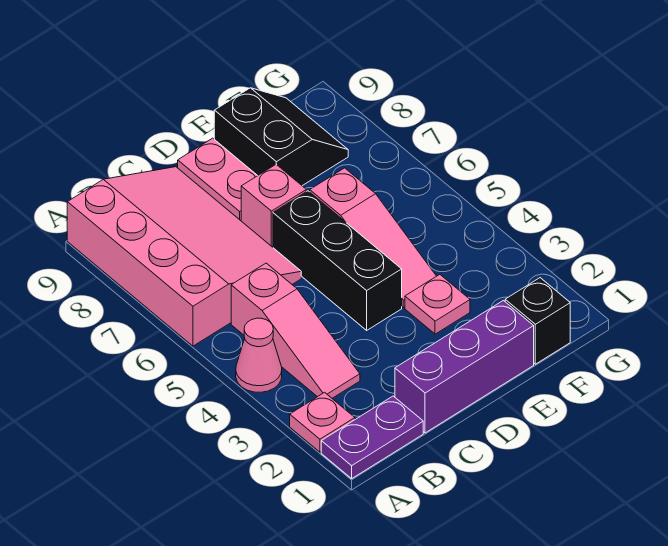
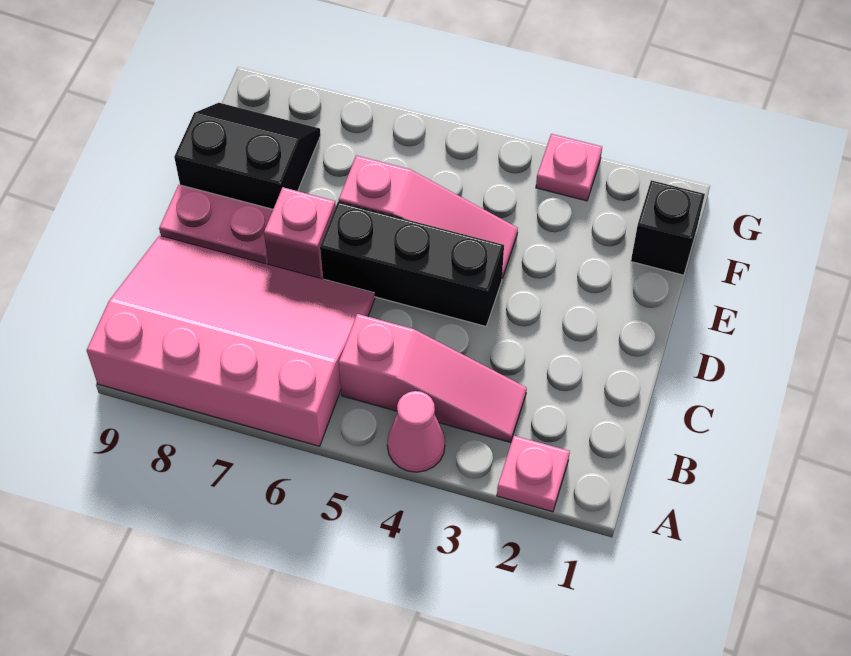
purple plate A1:B1 level 1 -> none
purple brick C1:E1 level 1 -> none
pink plate E3 level 1 -> pink plate G3 level 1

